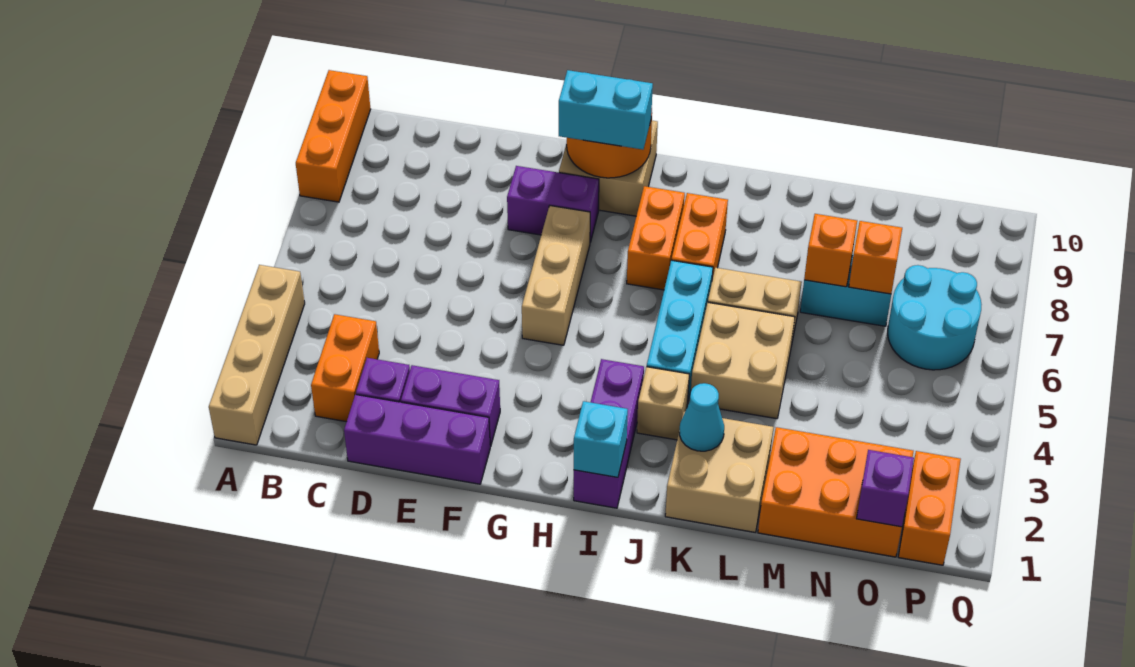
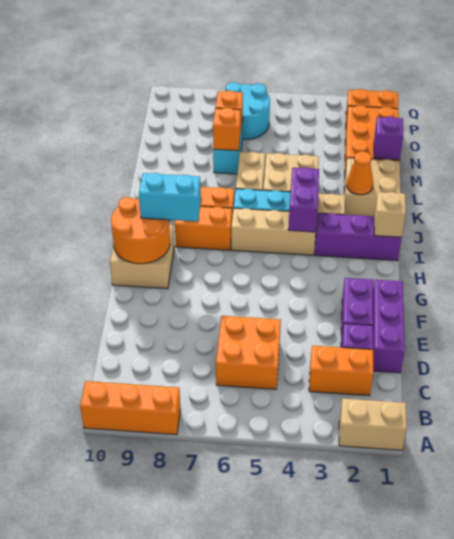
tan brick A1:A4 level 1 -> tan brick A1:A2 level 1
none -> orange brick C5:D6 level 1
purple brick F8:G8 level 1 -> purple brick I4:J4 level 2
tan brick G5:G7 level 1 -> tan brick I4:I6 level 1
cyan brick G9:H9 level 3 -> cyan brick H8:H9 level 3
cyan brick I1 level 2 -> tan brick I1 level 2
cyan cone K2 level 2 -> orange cone K2 level 2
purple brick O1 level 2 -> purple brick M1 level 2

